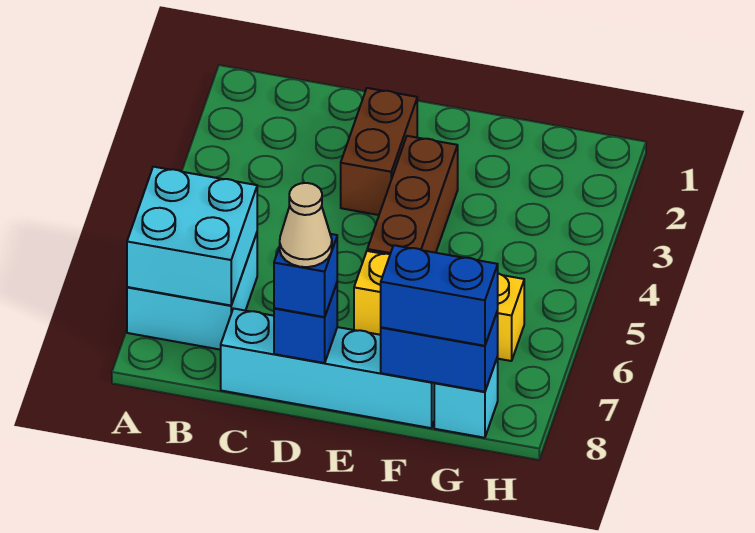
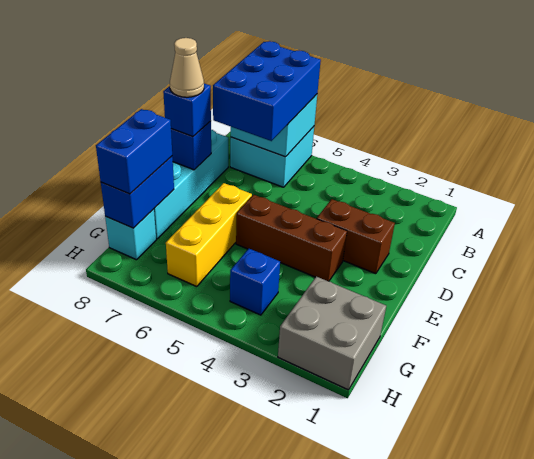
none -> blue brick A6:C7 level 3
none -> grey brick G1:H2 level 1
none -> blue brick G4 level 1

